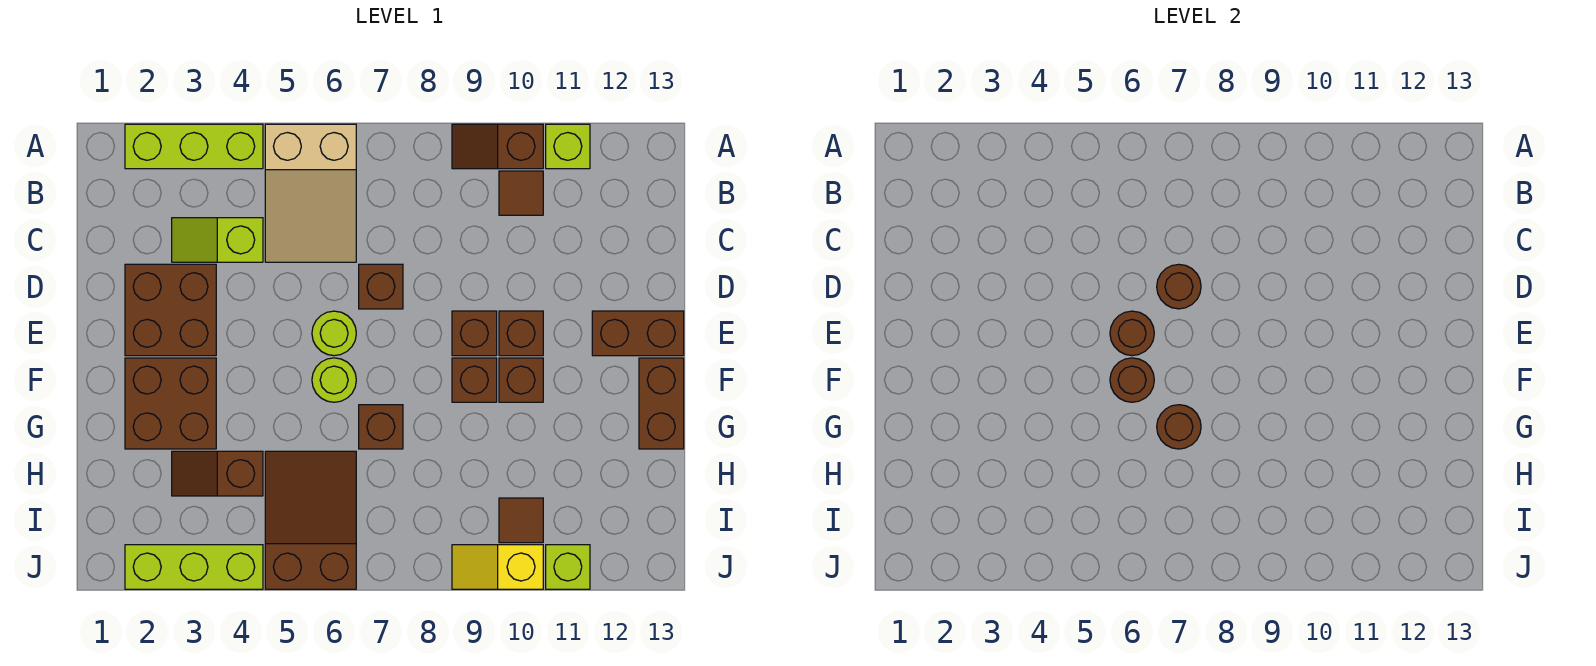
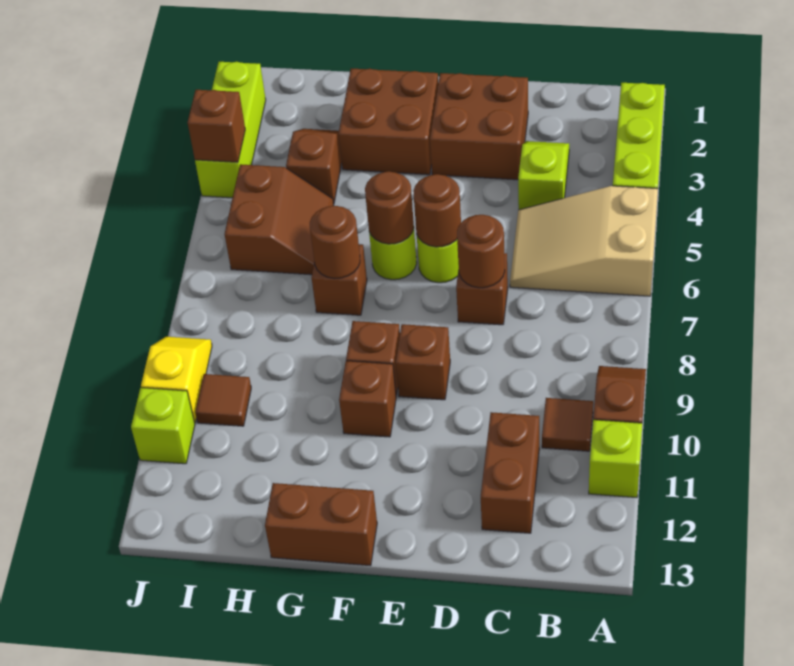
brown brick E10 level 1 -> brown brick J4 level 2
brown brick E12:E13 level 1 -> brown brick C11:C12 level 1
brown slope H5:J6 level 1 top J -> brown slope H5:I6 level 1 top I

